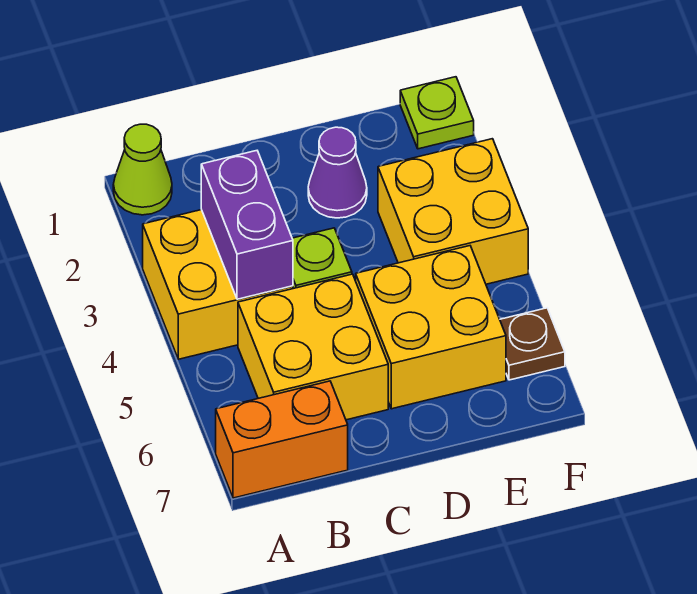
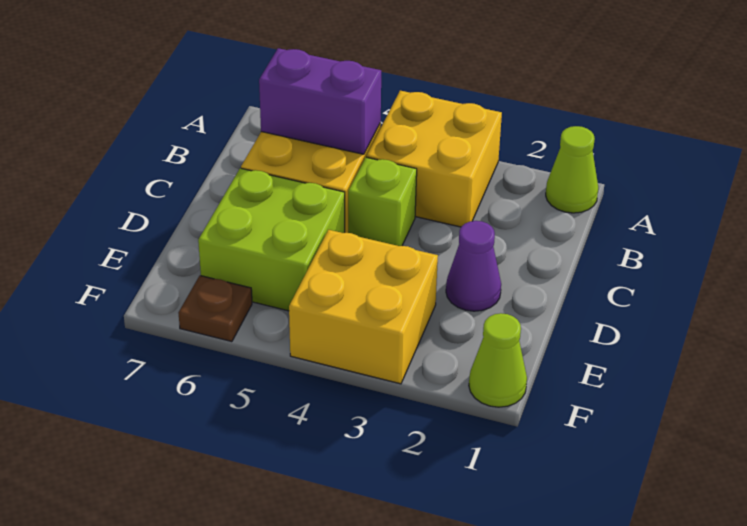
orange brick A7:B7 level 1 -> none
purple brick B3:B4 level 2 -> purple brick B5:B6 level 2
yellow brick D5:E6 level 1 -> lime brick D5:E6 level 1
lime plate F1 level 1 -> lime cone F1 level 1

